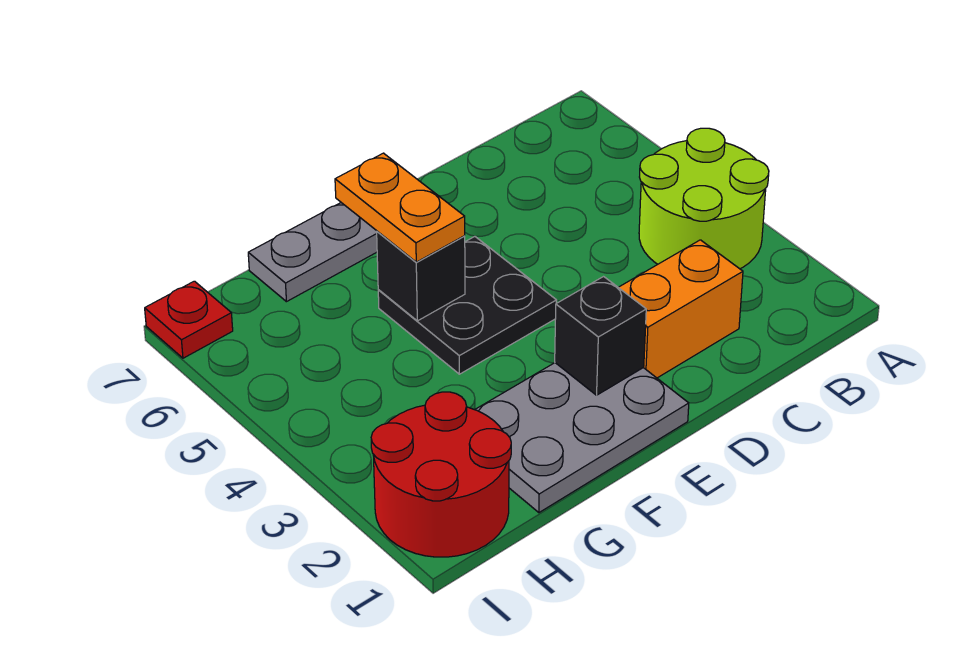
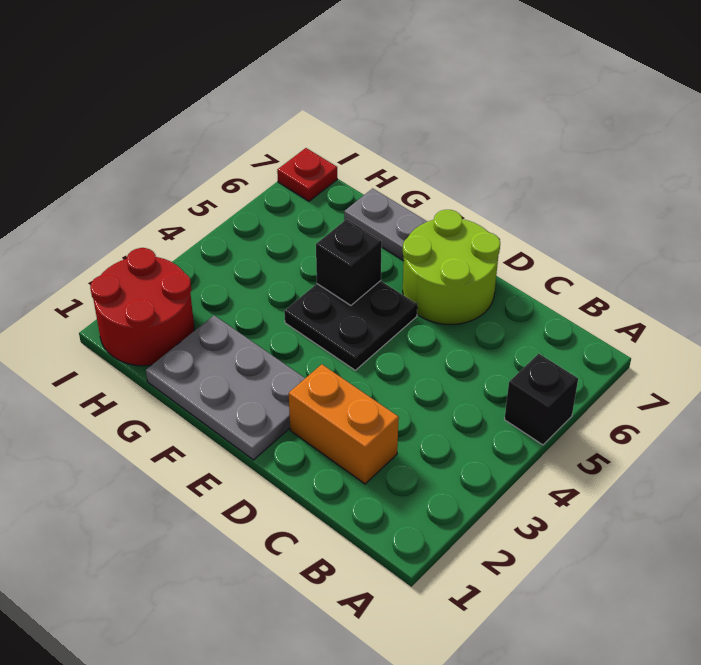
lime round brick A3:B4 level 1 -> lime round brick D6:E7 level 1
black brick E2 level 2 -> black brick A5 level 1
orange plate F5:F6 level 3 -> none

